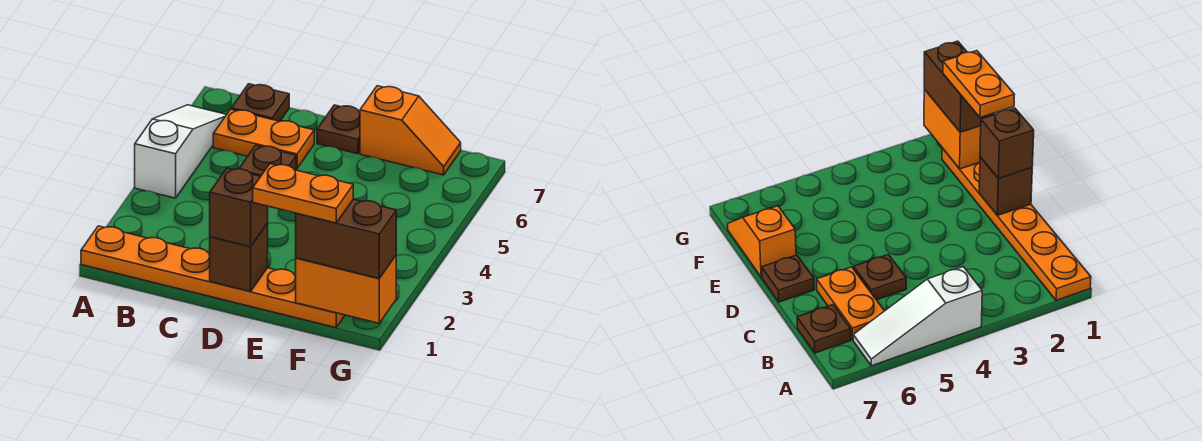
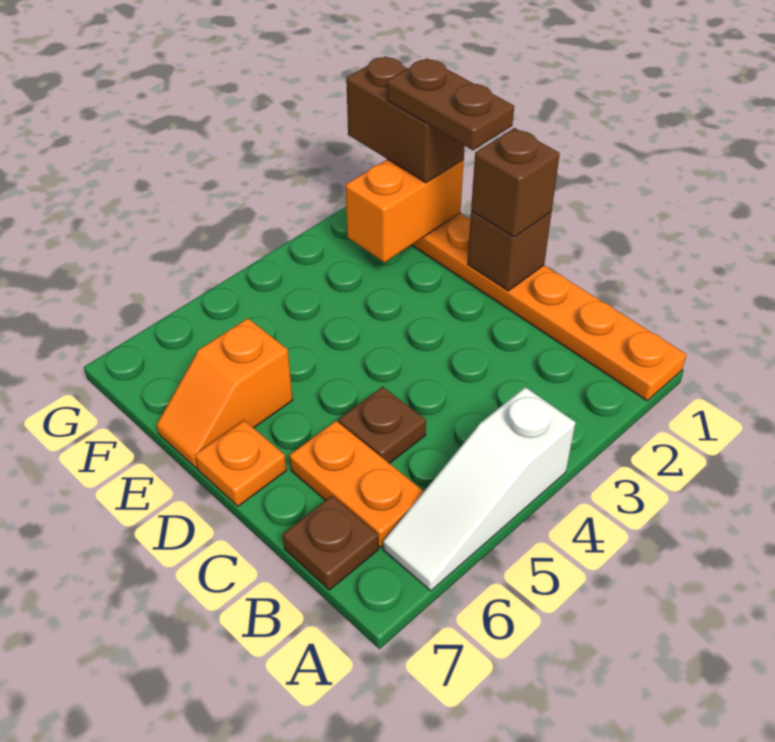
brown plate D7 level 1 -> orange plate D7 level 1
orange plate E1:F1 level 4 -> brown plate E1:F1 level 4
orange slope E7:F7 level 1 top E -> orange slope E6:E7 level 1 top 6
orange brick F1:G1 level 2 -> orange brick F1:F2 level 2

